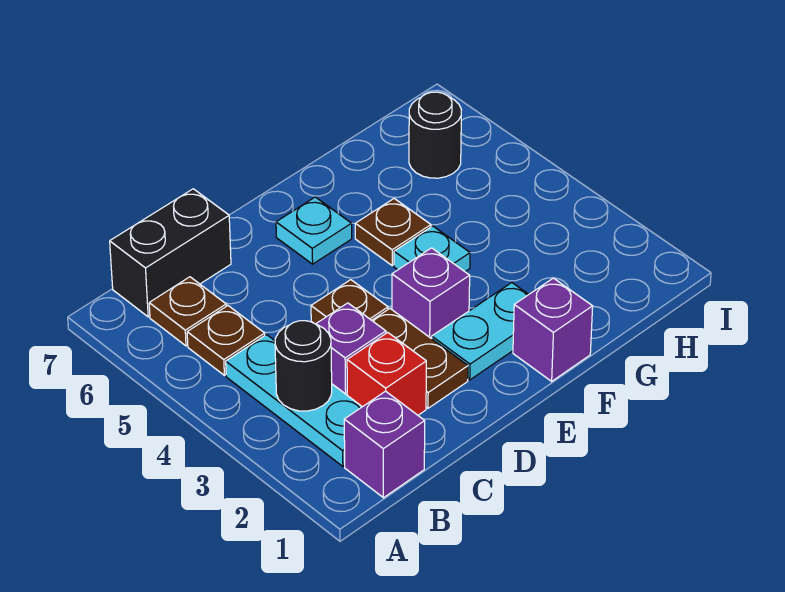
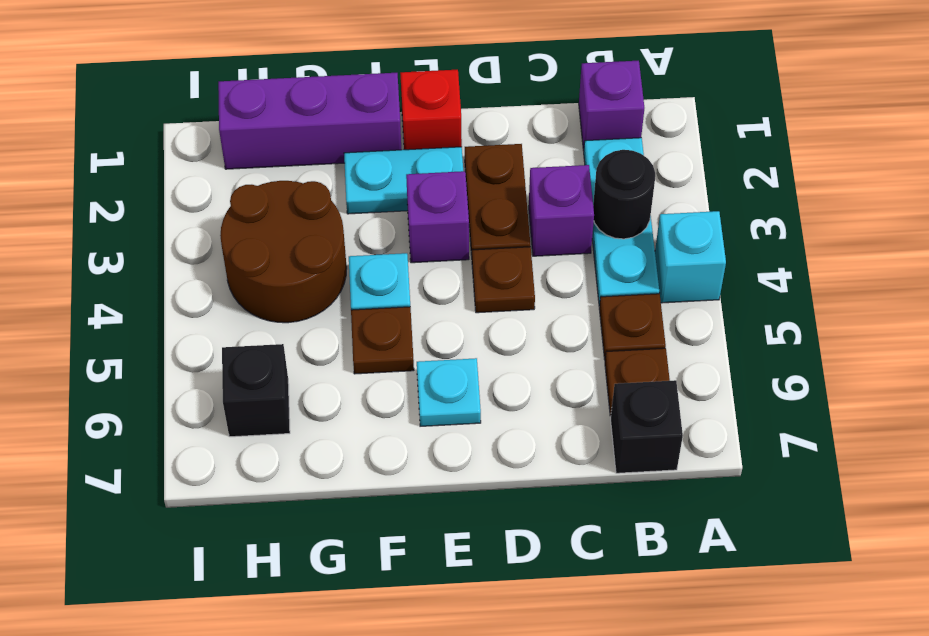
none -> cyan brick A4 level 1
black brick B7:C7 level 1 -> black brick B7 level 1
red brick C2 level 1 -> red brick E1 level 1
purple brick F1 level 1 -> purple brick F1:H1 level 1
none -> brown round brick G3:H4 level 1
black round brick H6 level 1 -> black brick H6 level 1

